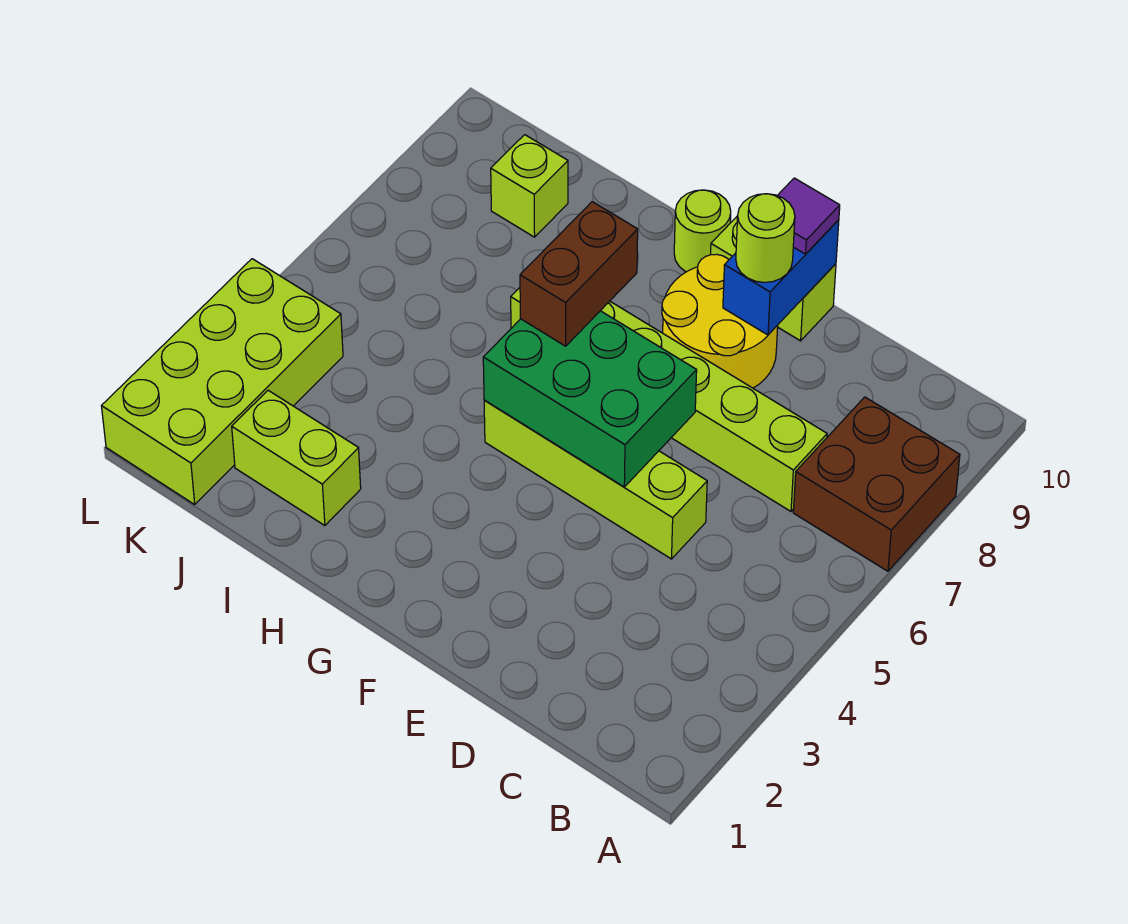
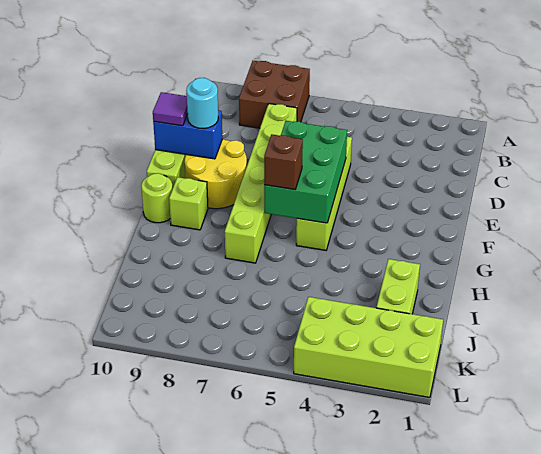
lime round brick E9 level 3 -> cyan round brick E9 level 3
brown brick G6:G7 level 3 -> brown brick G6 level 3
lime brick J9 level 1 -> lime brick G9 level 1

